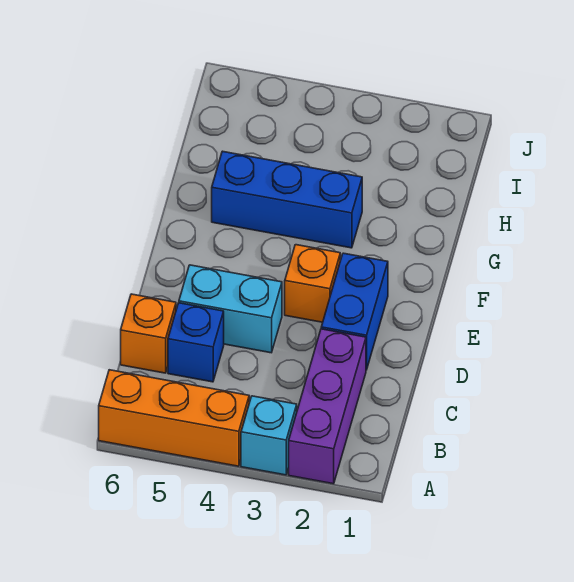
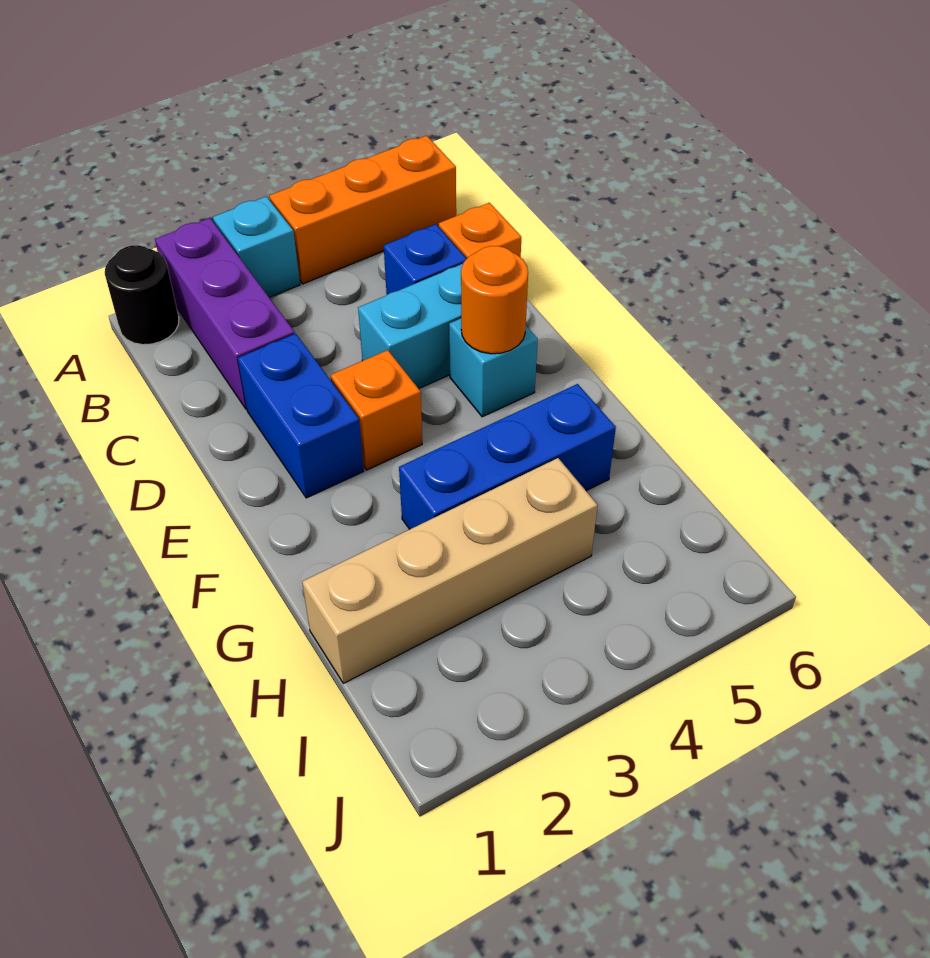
none -> black round brick A1 level 1
none -> cyan brick E5 level 1
none -> orange round brick E5 level 2
none -> tan brick H1:H4 level 1

